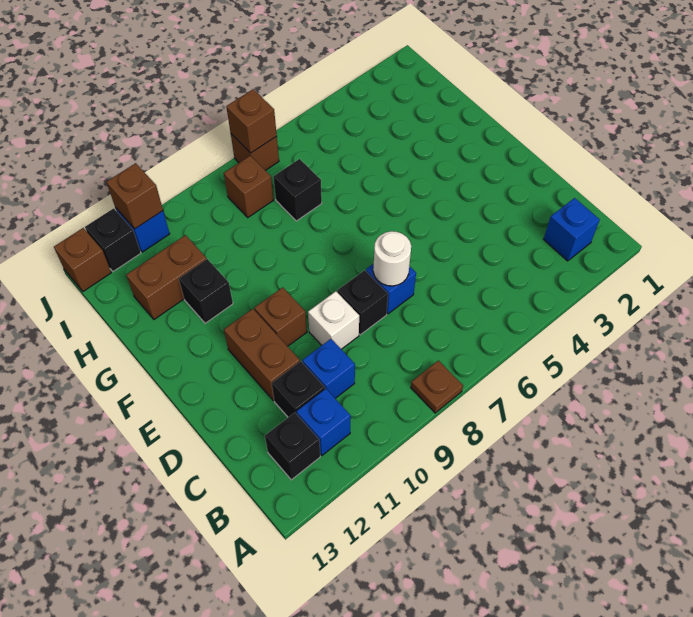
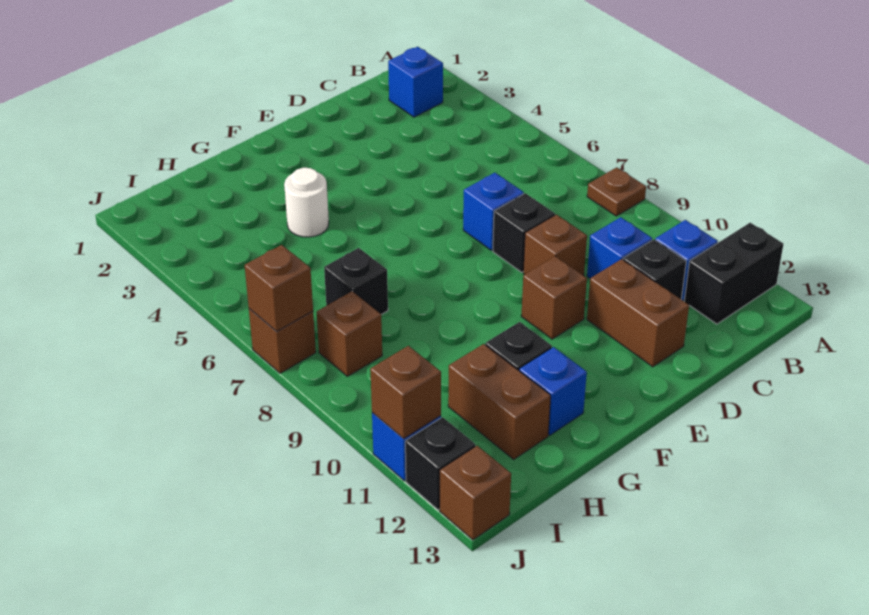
black brick B12 level 1 -> black brick A12:B12 level 1
white round brick D7 level 2 -> white round brick G4 level 1
white brick D9 level 1 -> brown brick D9 level 1
brown brick D11:E11 level 1 -> brown brick D11:D12 level 1
none -> blue brick G12 level 1

